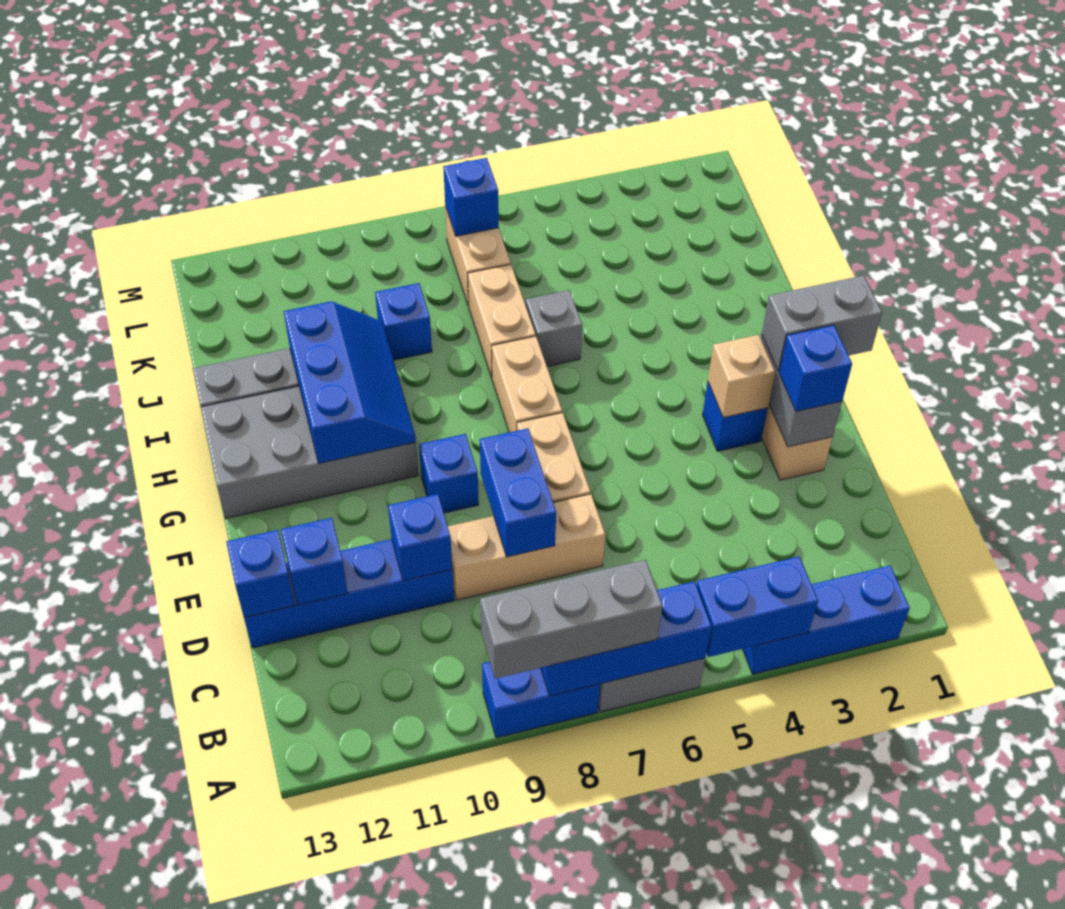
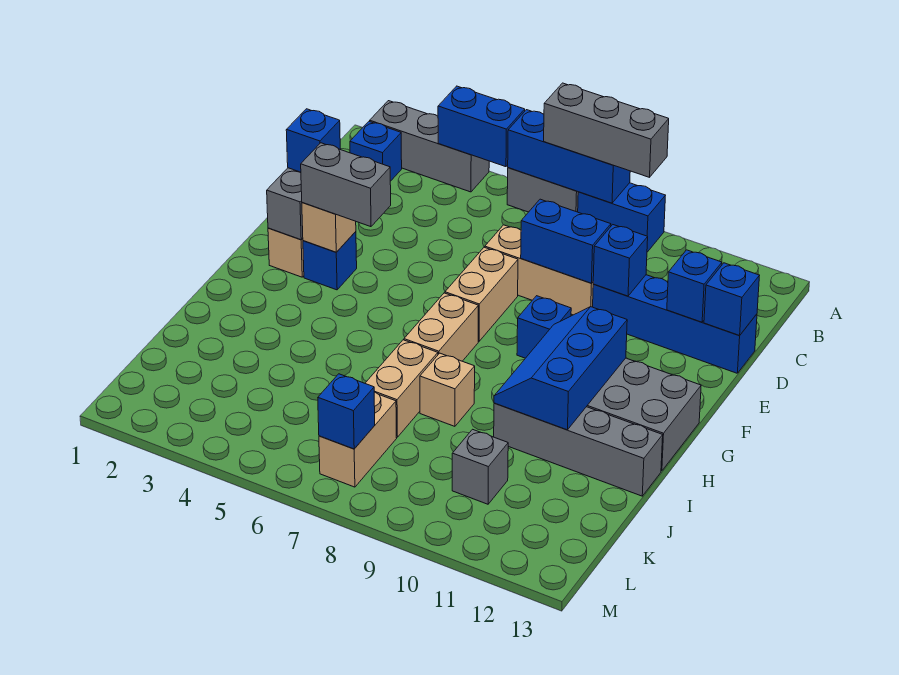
blue brick A2:A4 level 1 -> grey brick A2:A4 level 1
blue brick D8:E8 level 2 -> blue brick D8:D9 level 2
grey brick F1:F2 level 3 -> grey brick F3:F4 level 3
grey brick I6 level 1 -> grey brick K10 level 1
none -> tan brick I8 level 1
blue brick J9 level 1 -> blue brick B2 level 1

